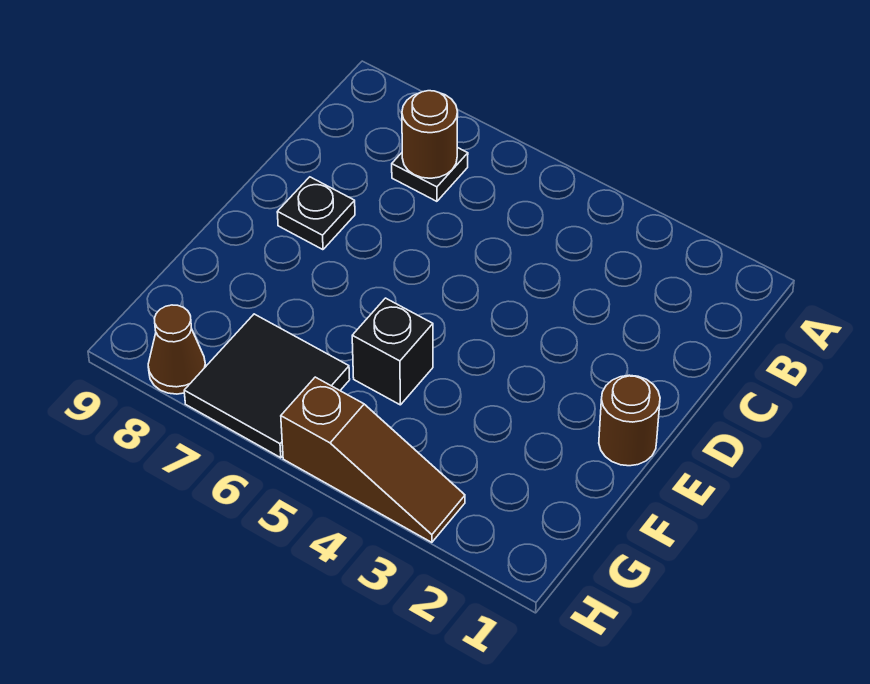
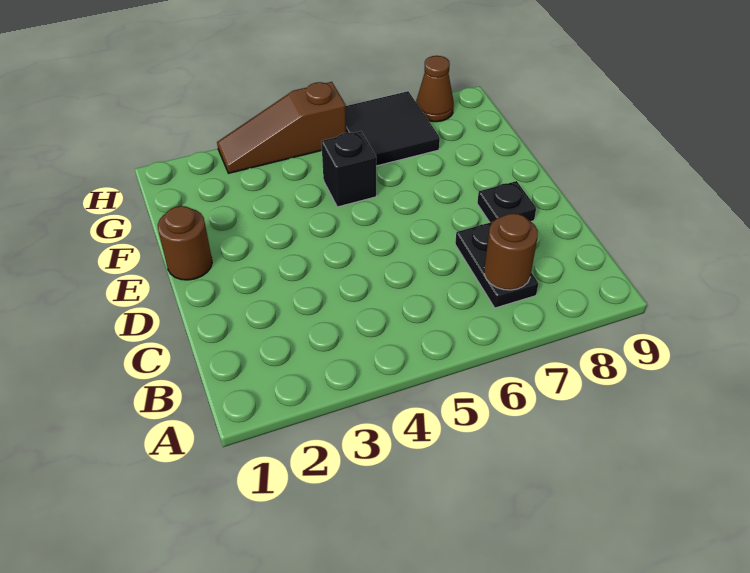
black plate B7 level 1 -> black plate B7:C7 level 1

